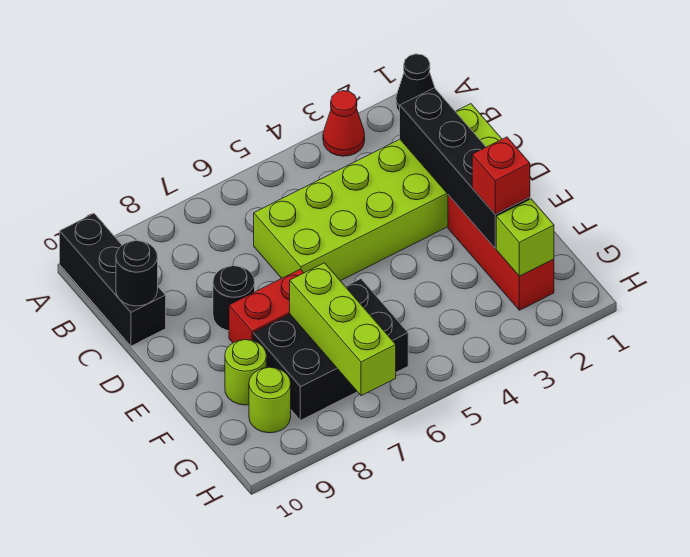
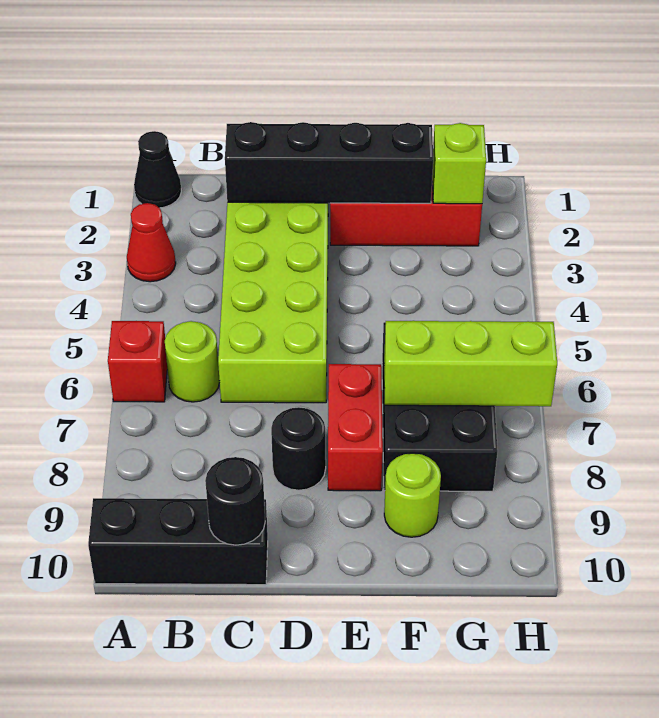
red brick F2 level 3 -> red brick A6 level 1
lime round brick G9 level 1 -> lime round brick B6 level 1

